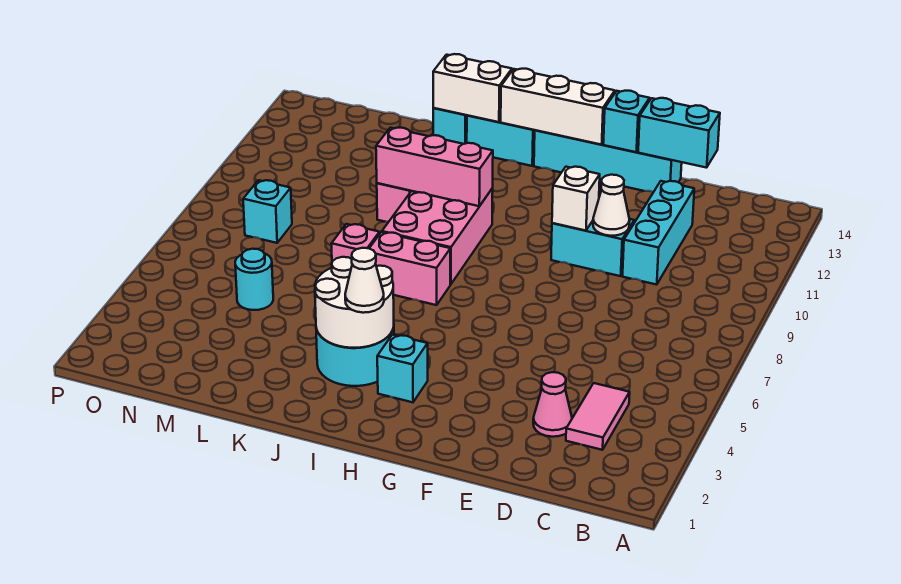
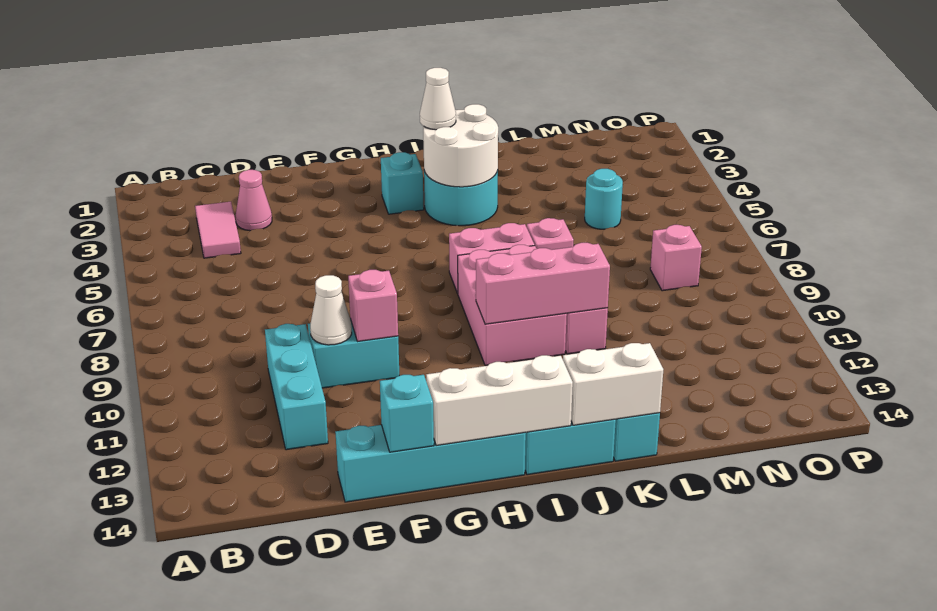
cyan brick D14:E14 level 2 -> none
white brick F10 level 2 -> pink brick F10 level 2
cyan brick N8 level 1 -> pink brick N8 level 1

